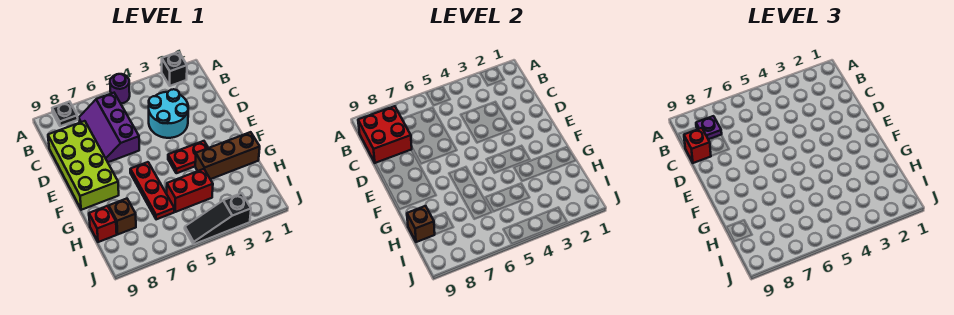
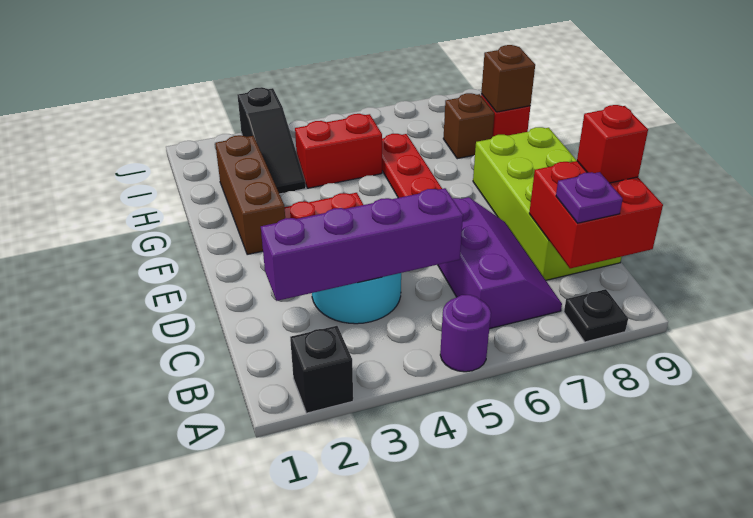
none -> purple brick C2:C5 level 2
brown brick G1:G3 level 1 -> brown brick F2:H2 level 1
black slope J3:J5 level 1 top 3 -> black slope H3:J3 level 1 top J

